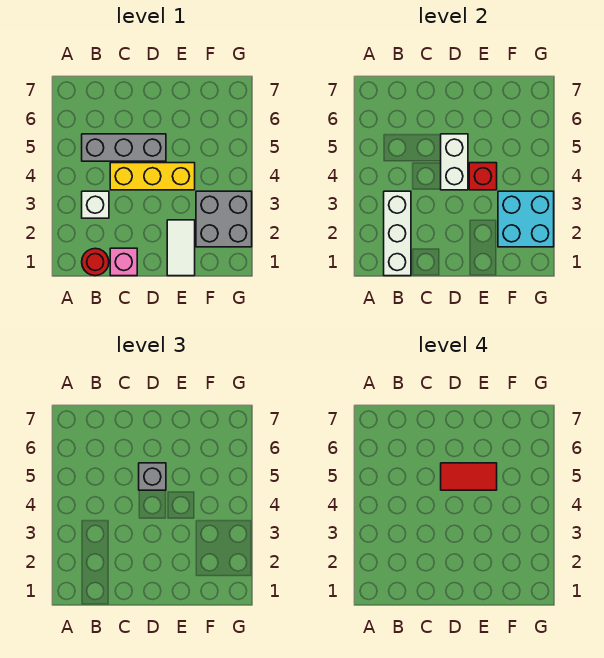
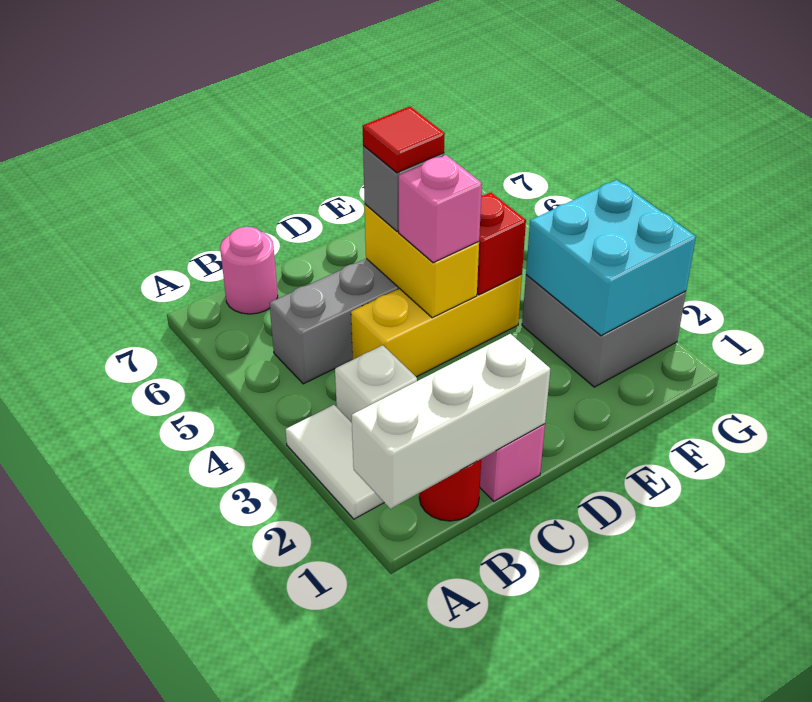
white brick B1:B3 level 2 -> white brick A1:C1 level 2
none -> pink round brick B7 level 1
white brick D4:D5 level 2 -> yellow brick D4:D5 level 2
none -> pink brick D4 level 3
red tile D5:E5 level 4 -> red tile D5 level 4
white tile E1:E2 level 1 -> white tile A2:A3 level 1

